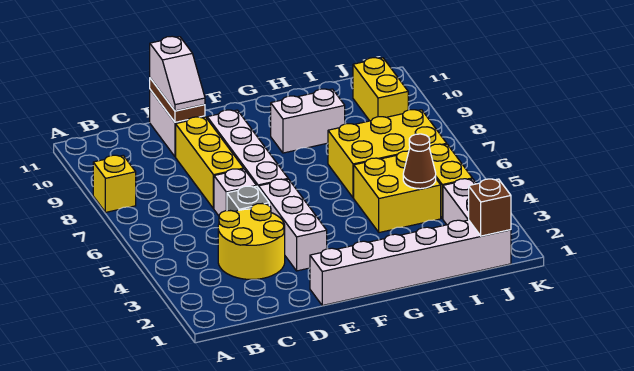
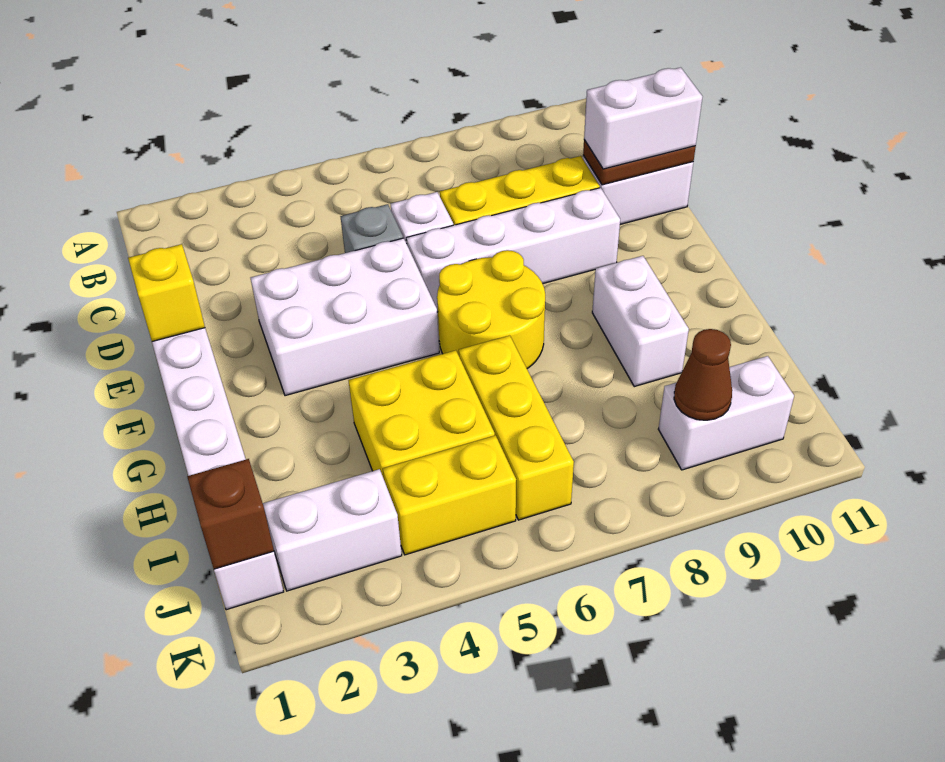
yellow brick A8 level 1 -> yellow brick E1 level 2
yellow round brick C3:D4 level 1 -> yellow round brick F6:G7 level 1
white slope D10:D11 level 3 top 11 -> white brick D10:D11 level 3
white brick E3:E5 level 1 -> white brick E3:F5 level 1
yellow brick H6:J7 level 1 -> yellow brick H6:J6 level 1
brown cone I4 level 2 -> brown cone J9 level 2
yellow brick J9:J10 level 1 -> white brick J9:J10 level 1

